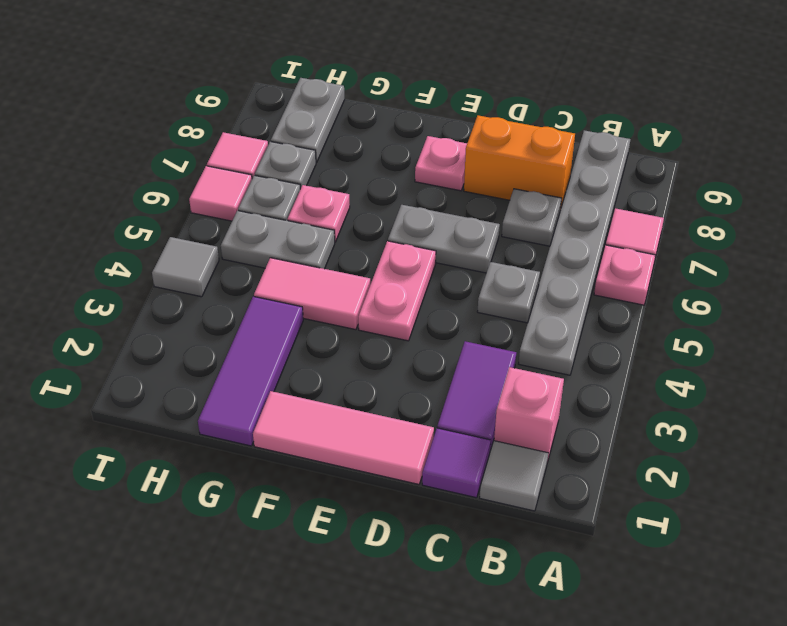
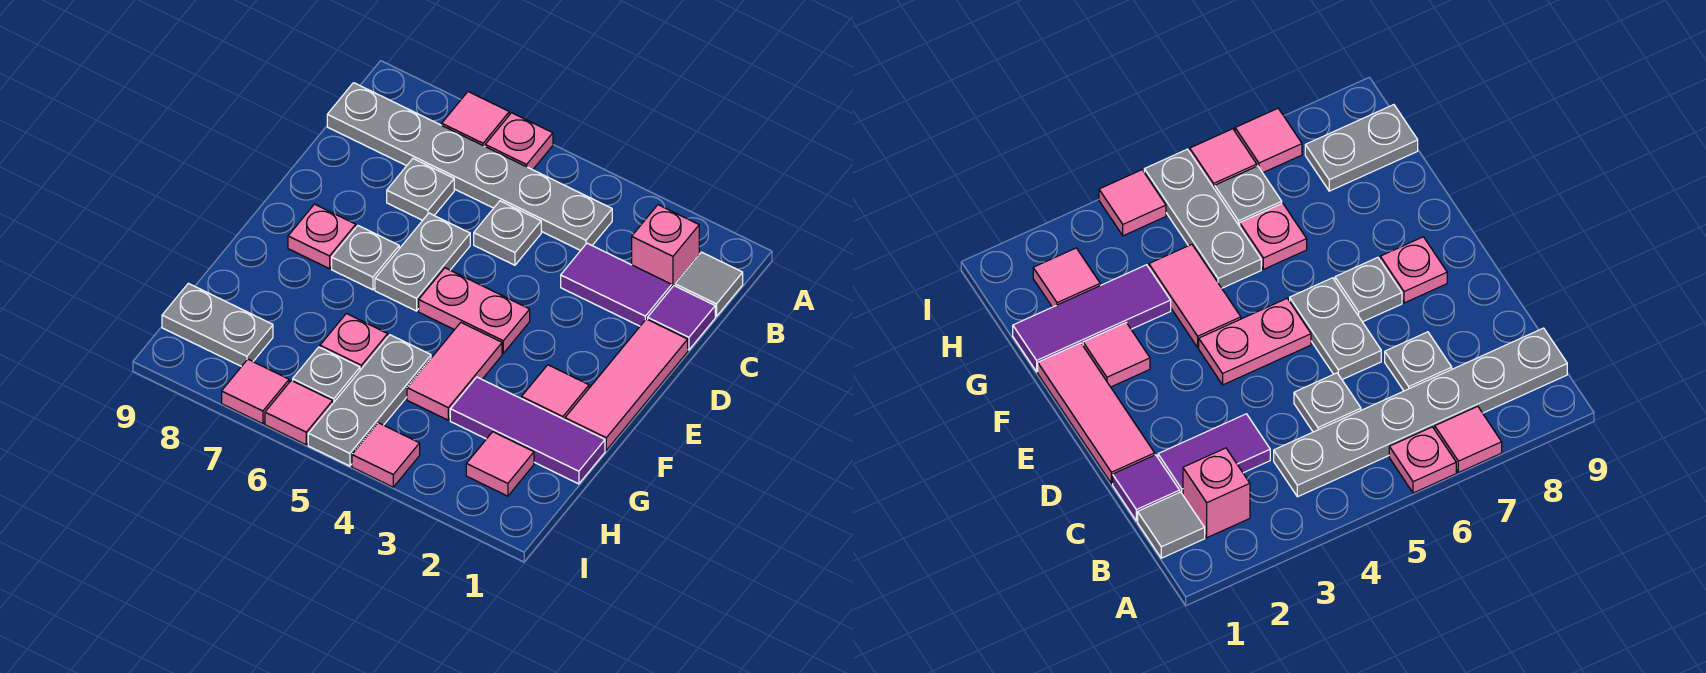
orange brick C8:D8 level 1 -> none
none -> pink tile F2 level 1
grey plate G5:H5 level 1 -> grey plate G5:I5 level 1
none -> pink tile H2 level 1
grey plate H7 level 1 -> grey plate E7 level 1
grey tile I4 level 1 -> pink tile I4 level 1

